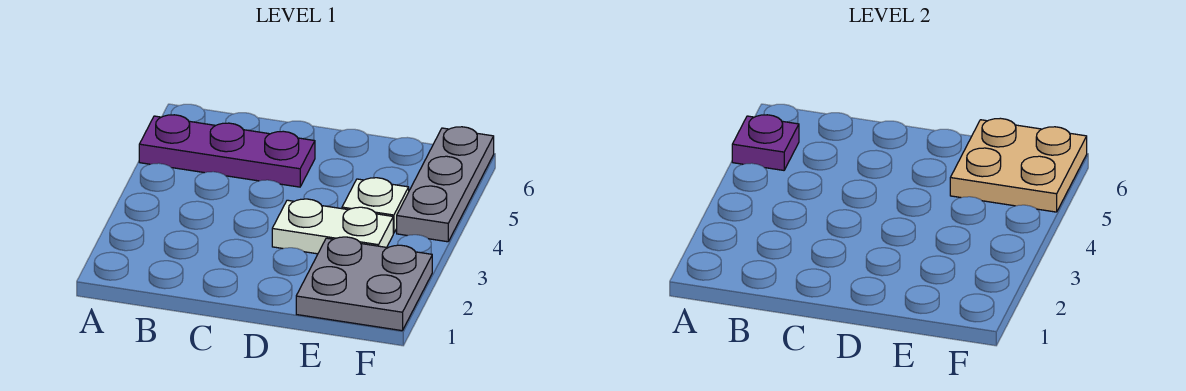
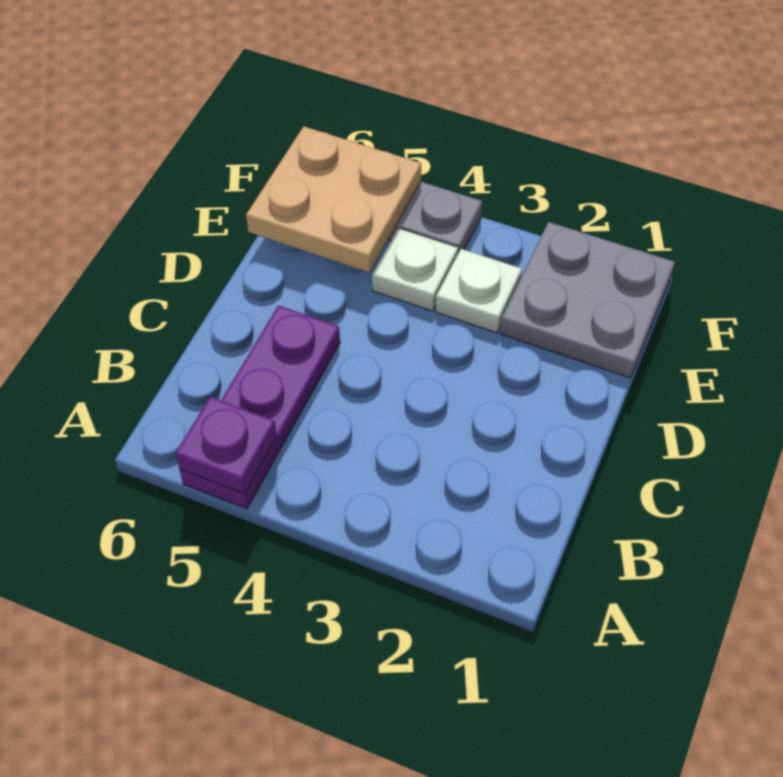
white plate D3:E3 level 1 -> white plate E3 level 1

